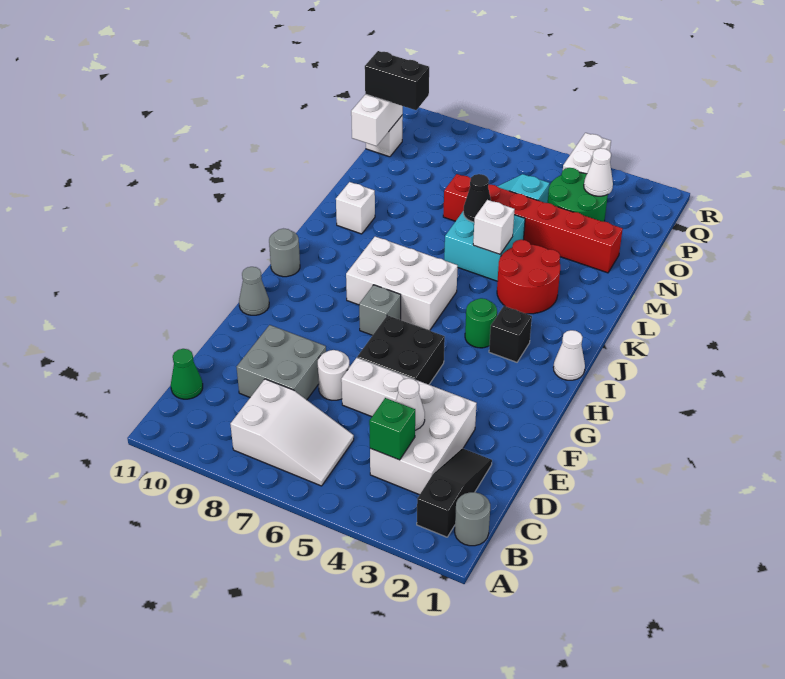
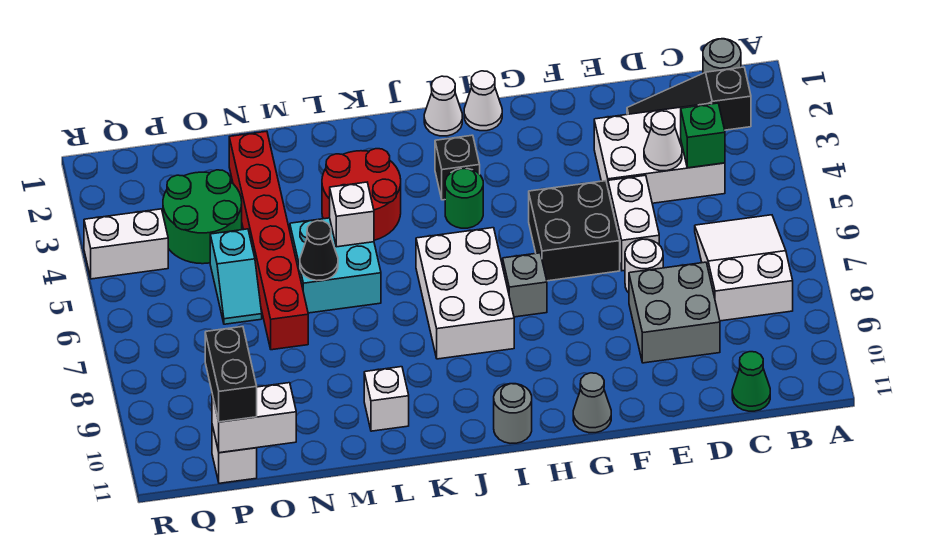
white cone P3 level 2 -> white cone H1 level 1

